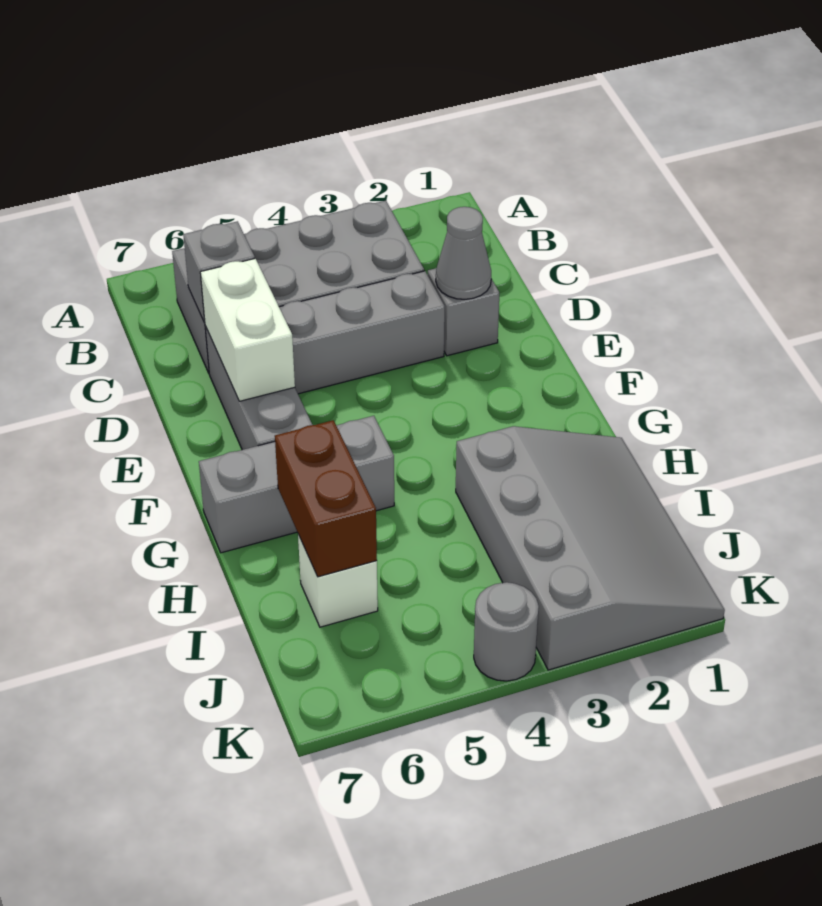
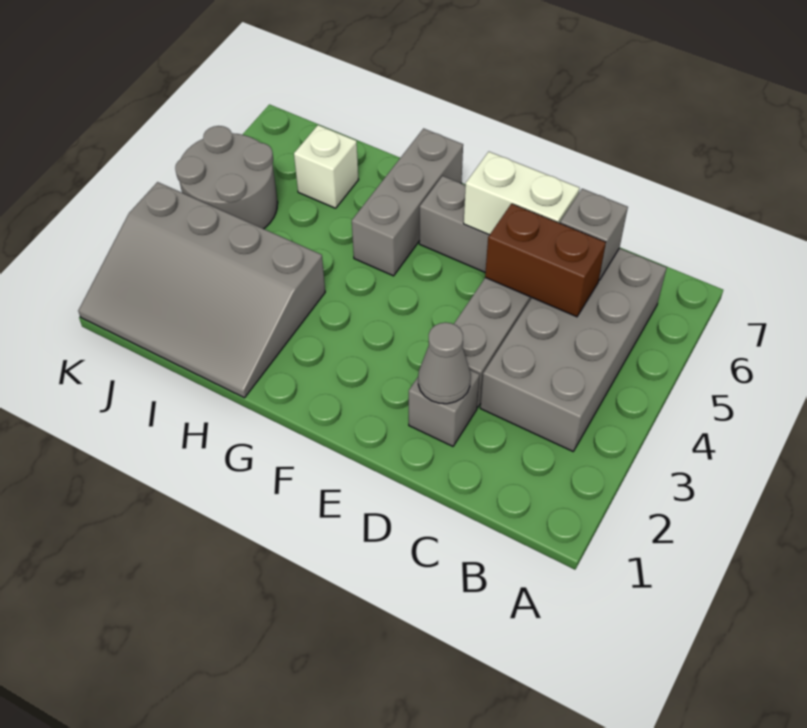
brown brick H6:I6 level 2 -> brown brick C5:D5 level 2
grey round brick K4 level 1 -> grey round brick J4:K5 level 1

